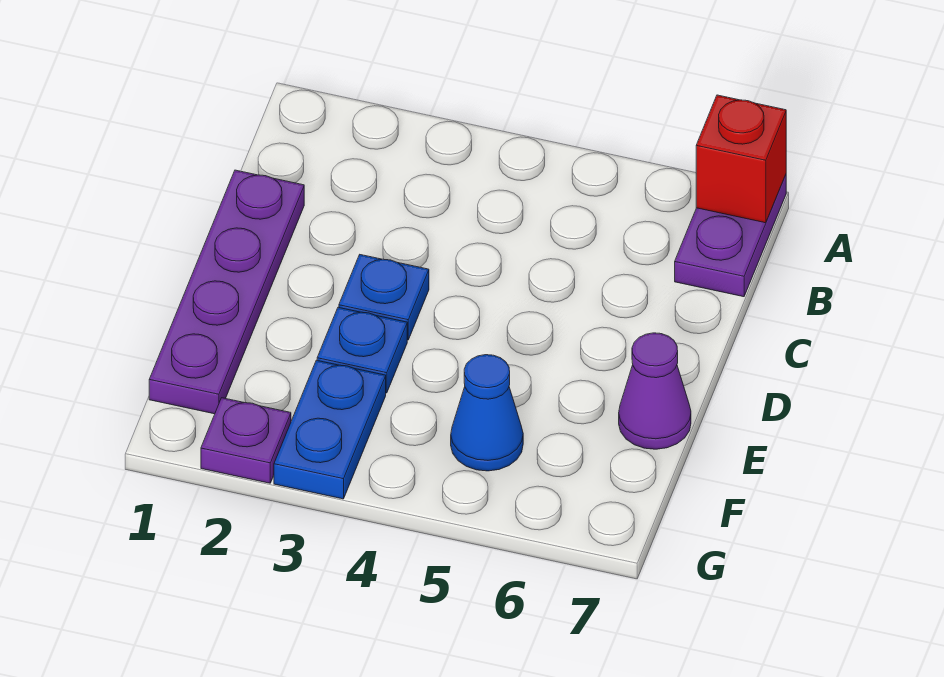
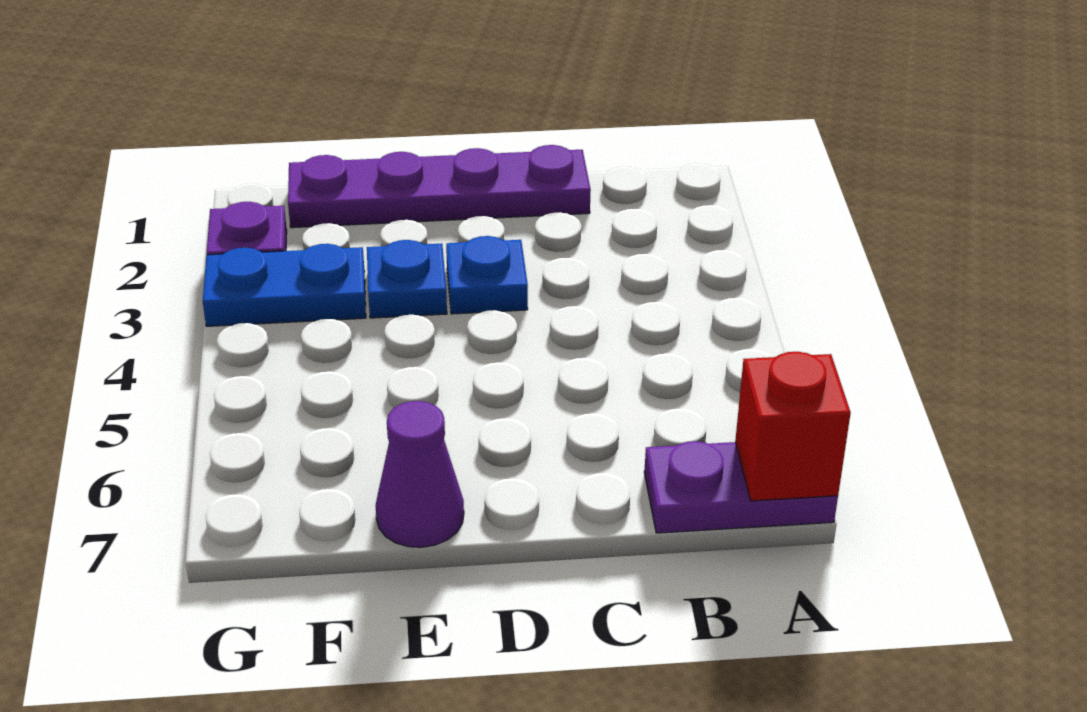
blue cone F5 level 1 -> none

